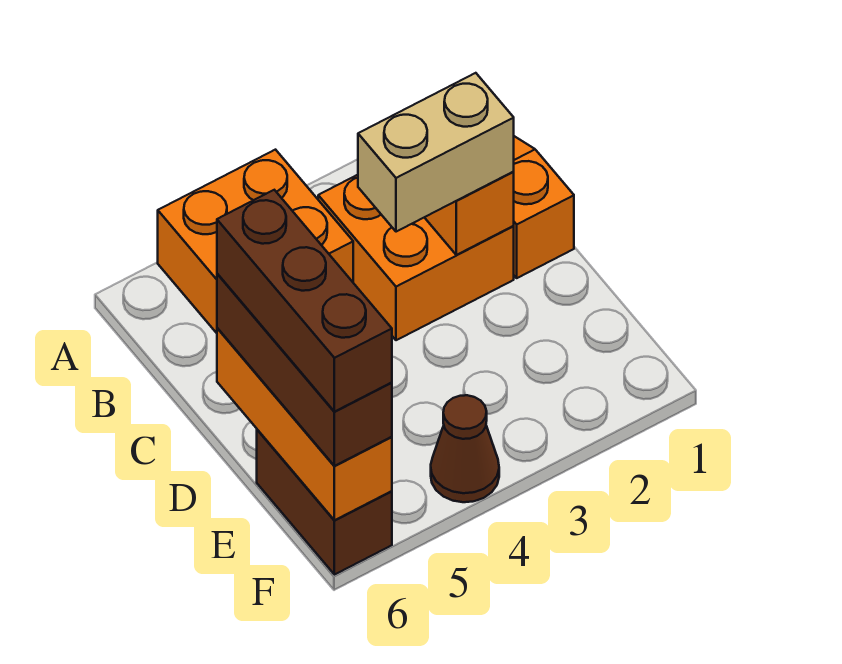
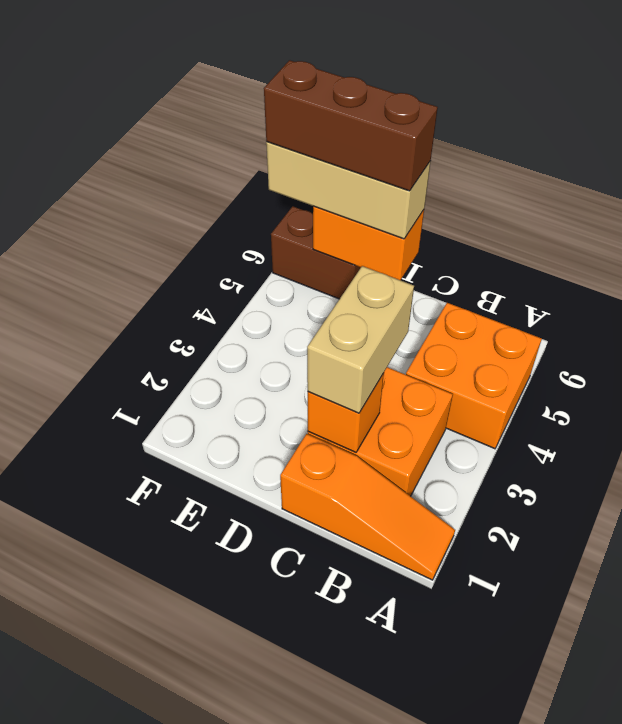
orange brick D6:F6 level 2 -> orange brick D6:E6 level 2
brown brick D6:F6 level 3 -> tan brick D6:F6 level 3
brown cone F4 level 1 -> none

